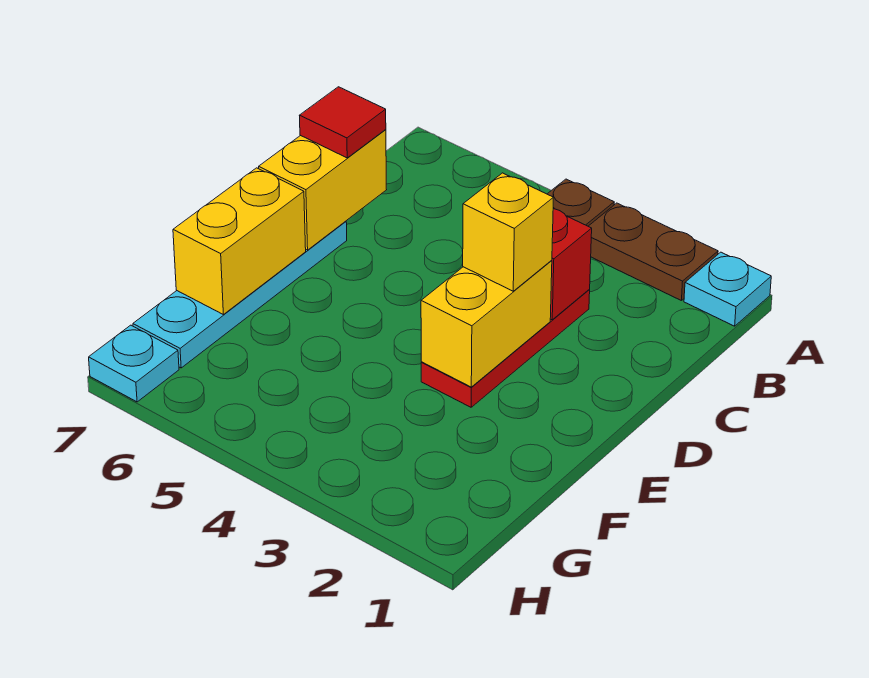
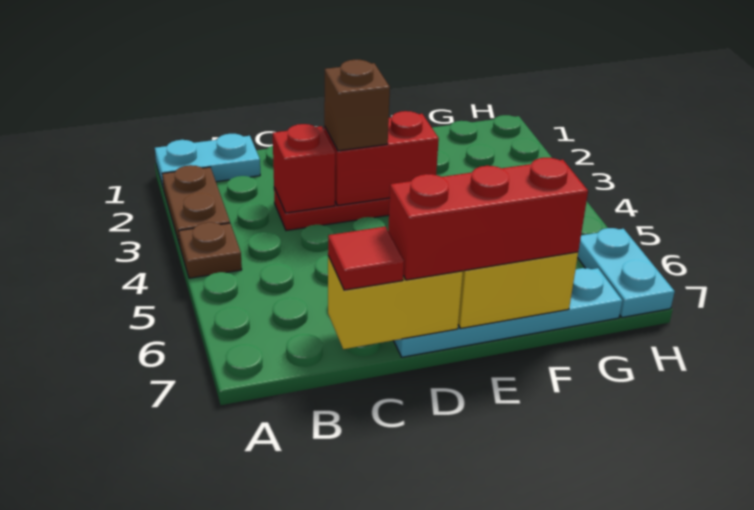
cyan plate A1 level 1 -> cyan plate A1:B1 level 1
yellow brick D3:E3 level 2 -> red brick D3:E3 level 2
yellow brick D3 level 3 -> brown brick D3 level 3
none -> red brick D7:F7 level 3
cyan plate H7 level 1 -> cyan plate H6:H7 level 1

